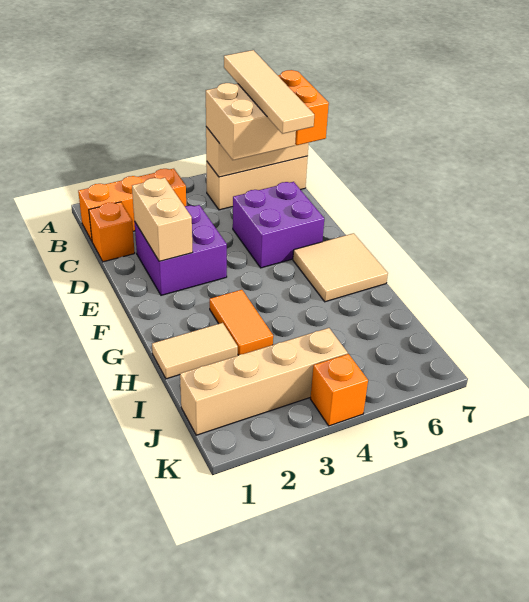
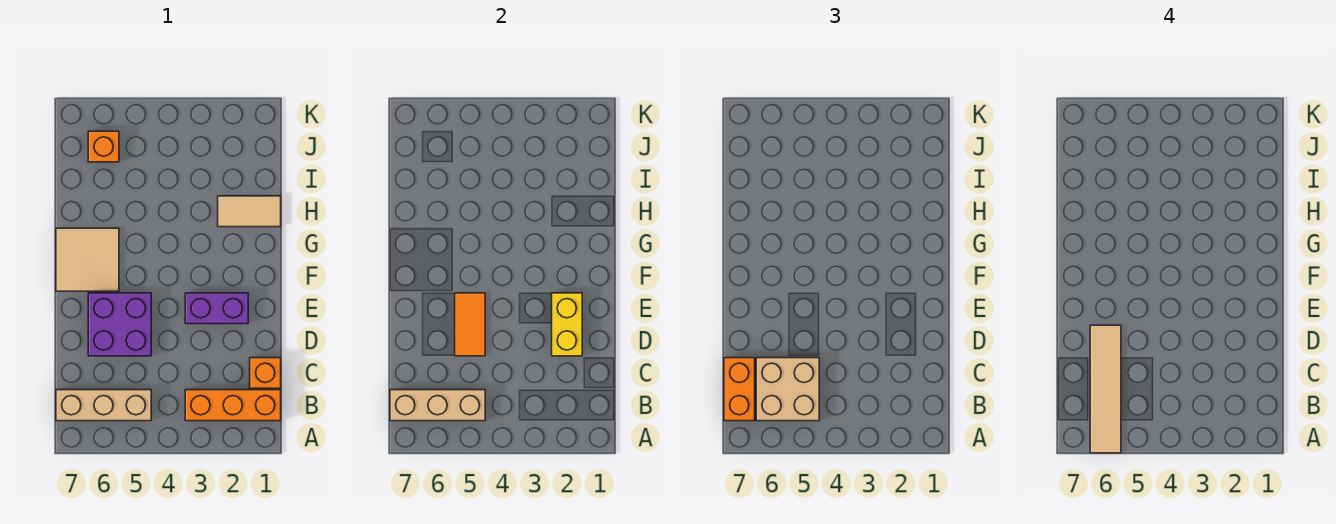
purple brick D2:E3 level 1 -> purple brick E2:E3 level 1
tan brick D2:E2 level 2 -> yellow brick D2:E2 level 2
orange tile G3:H3 level 1 -> orange tile D5:E5 level 2
tan brick J1:J4 level 1 -> none
orange brick K4 level 1 -> orange brick J6 level 1

